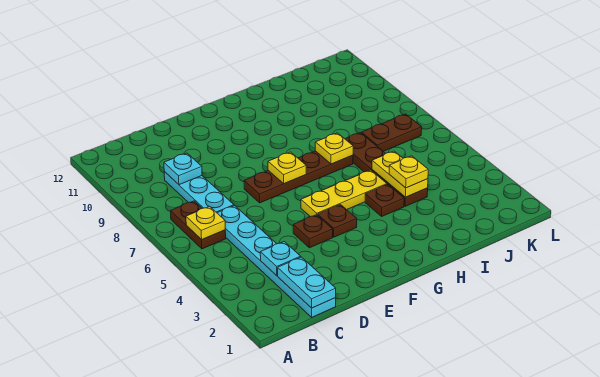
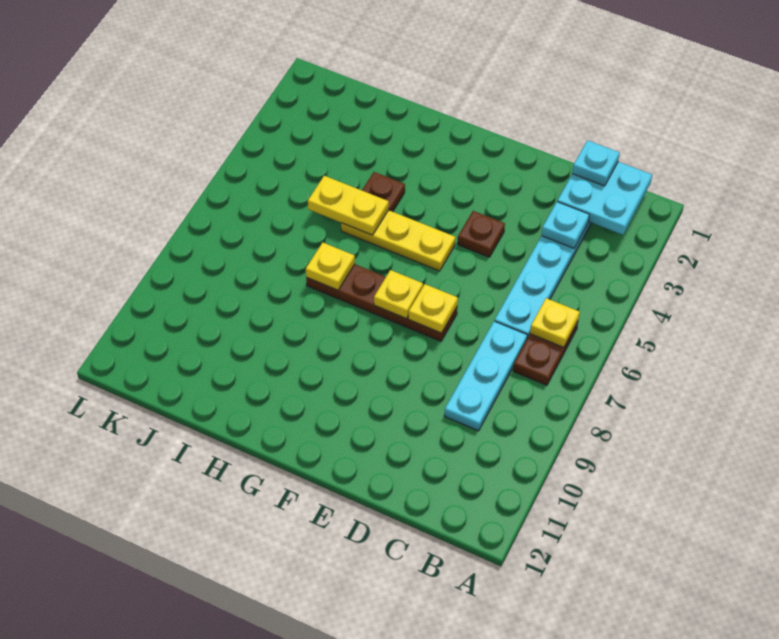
cyan plate C1:C2 level 2 -> cyan plate B1:C2 level 2
cyan plate C9 level 2 -> cyan plate C1 level 3
brown plate F4 level 1 -> none
brown plate I4:I7 level 1 -> none
yellow plate I4:I5 level 2 -> yellow plate H5:I5 level 2
yellow plate I4 level 3 -> yellow plate E7 level 2
brown plate J7:K7 level 1 -> none

